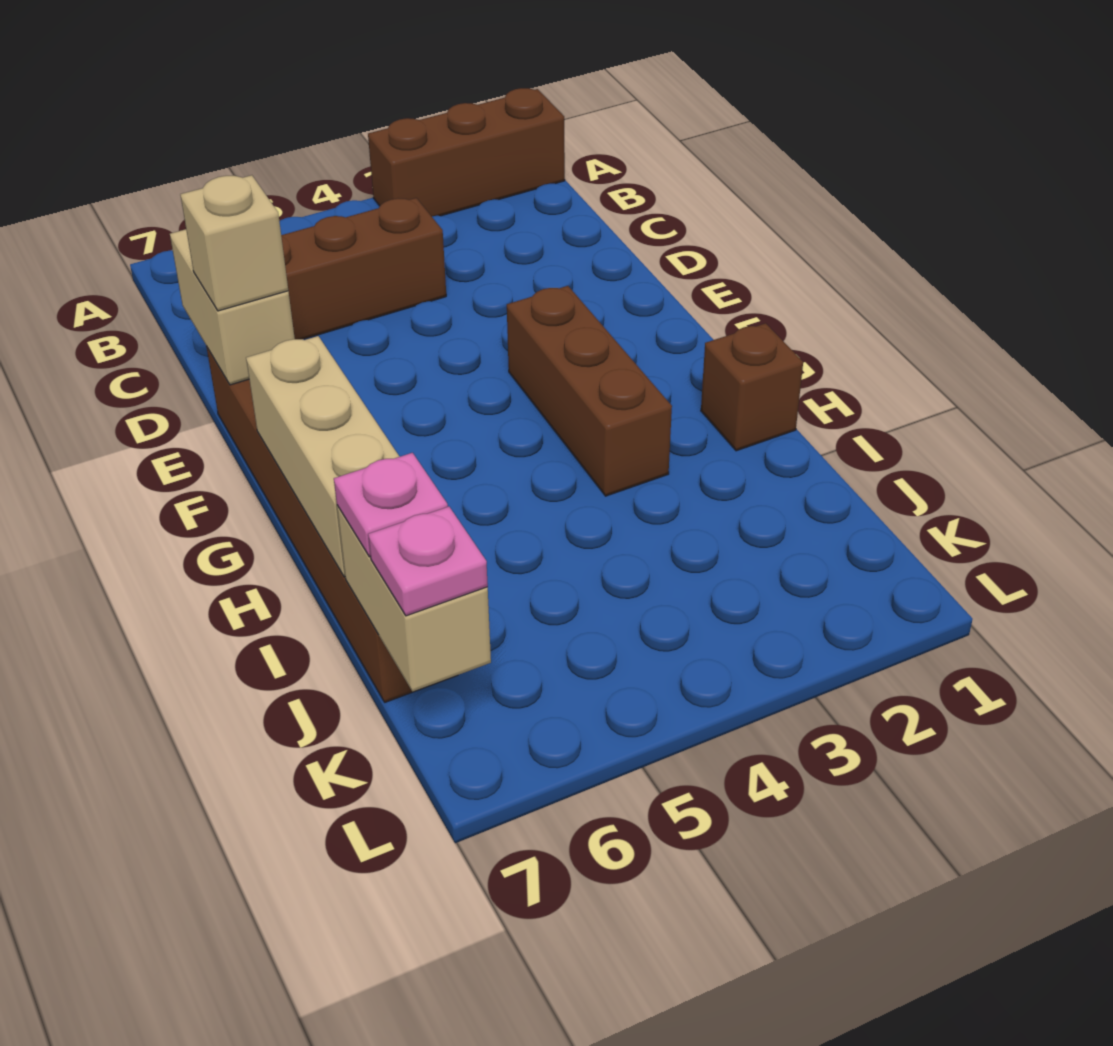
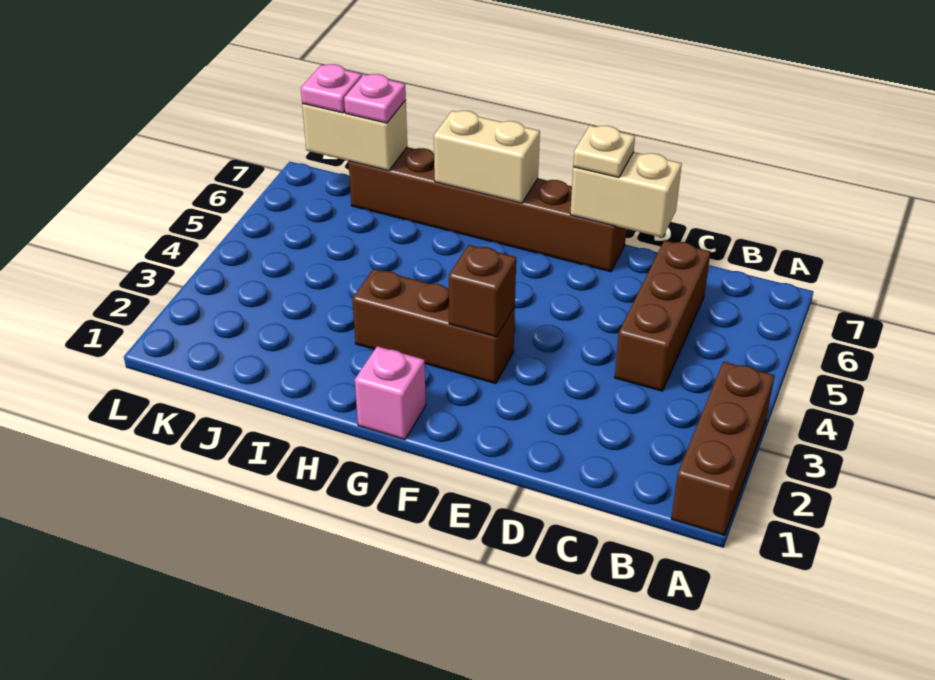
tan brick E7 level 3 -> tan plate E7 level 3
none -> pink brick G1 level 1
tan brick G7:I7 level 2 -> tan brick G7:H7 level 2
brown brick H1 level 1 -> brown brick F3 level 2

